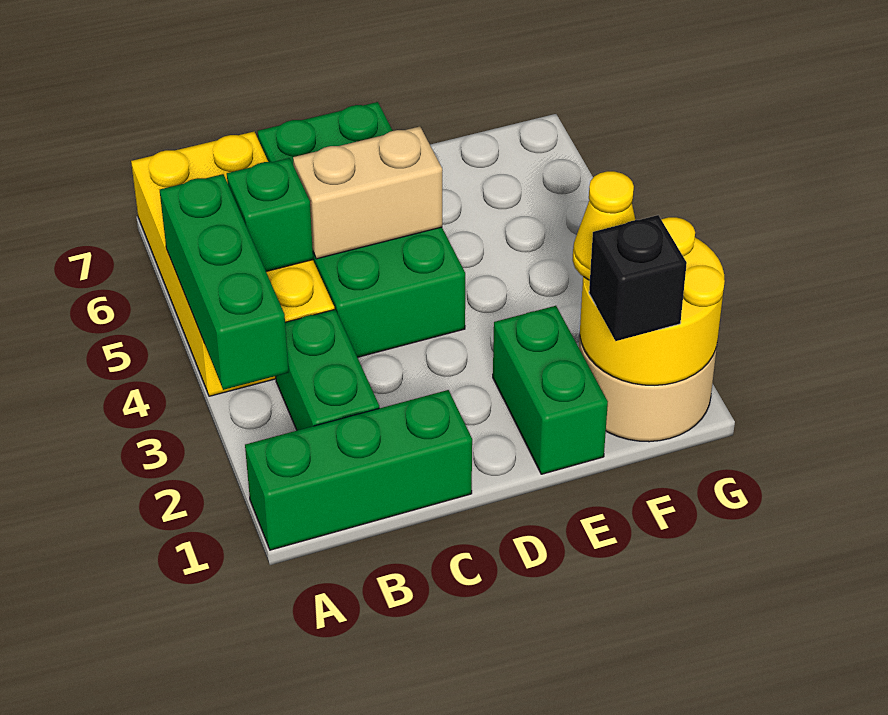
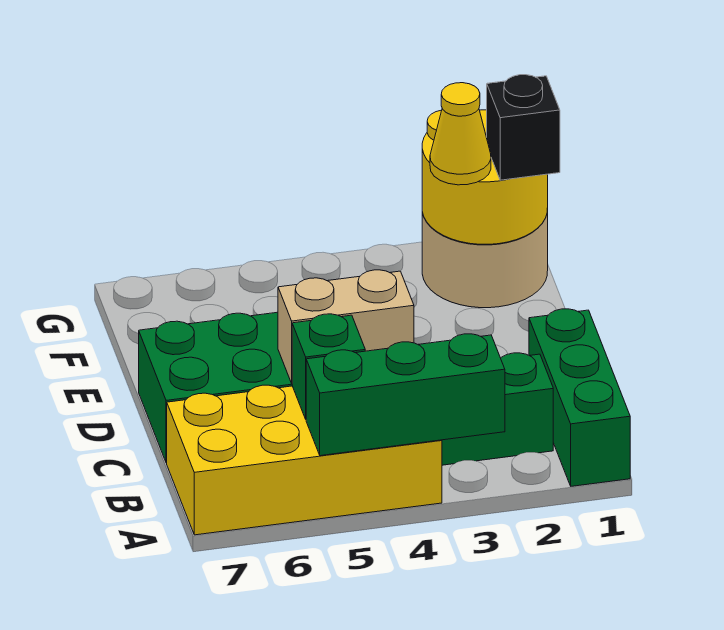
tan brick C5:D5 level 2 -> tan brick C4:C5 level 2
green brick E1:E2 level 1 -> none

